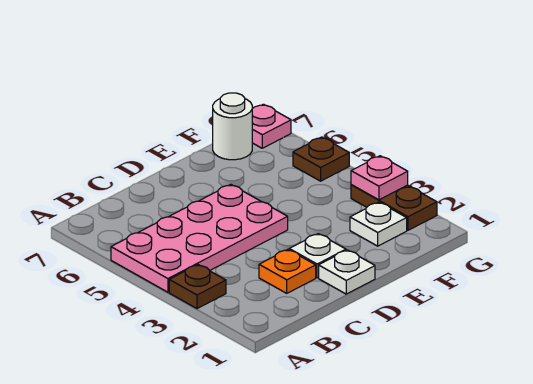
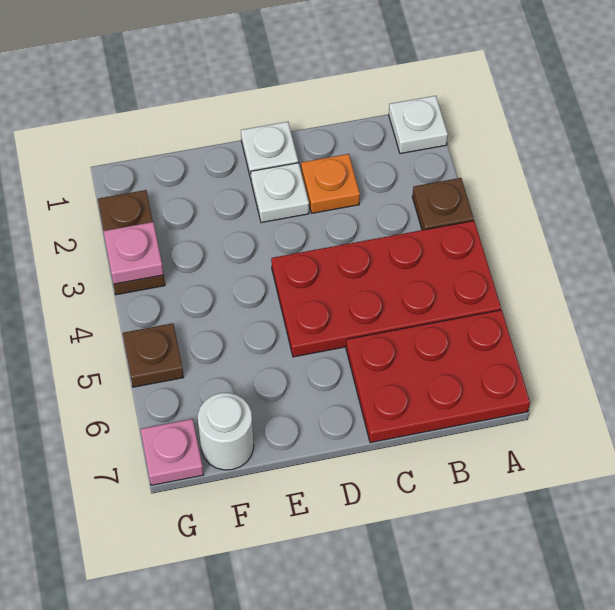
pink plate A4:D5 level 1 -> red plate A4:D5 level 1
none -> red plate A6:C7 level 1
white plate F2 level 1 -> white plate A1 level 1

